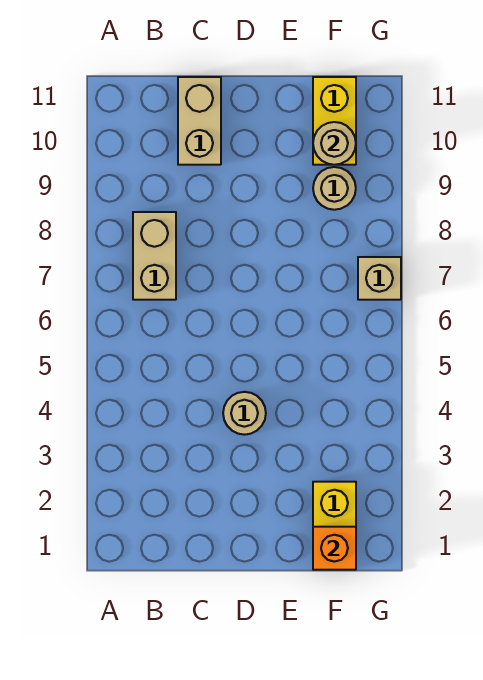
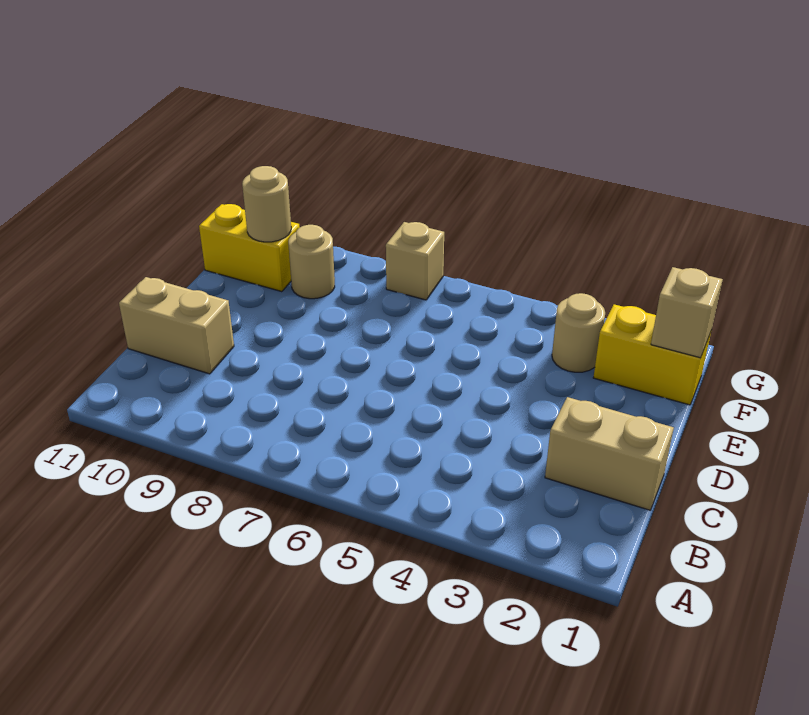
tan brick B7:B8 level 1 -> tan brick C1:C2 level 1
tan round brick D4 level 1 -> tan round brick F3 level 1
orange brick F1 level 2 -> tan brick F1 level 2

